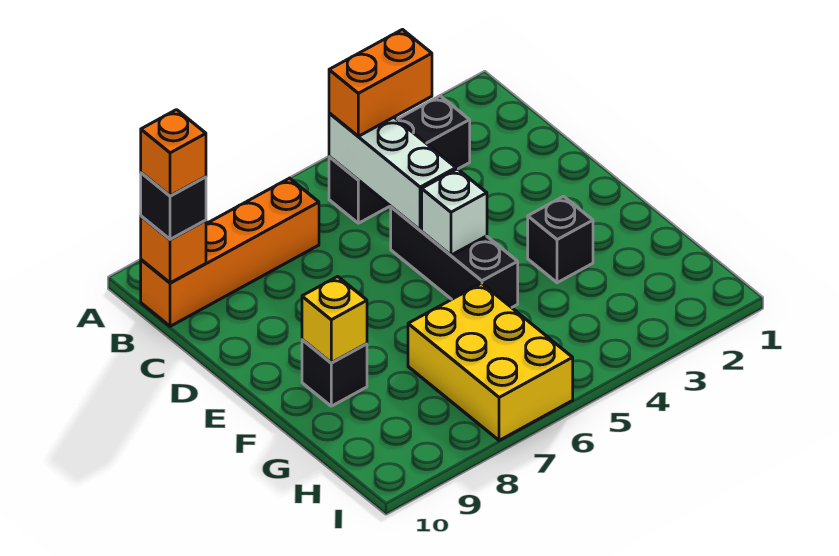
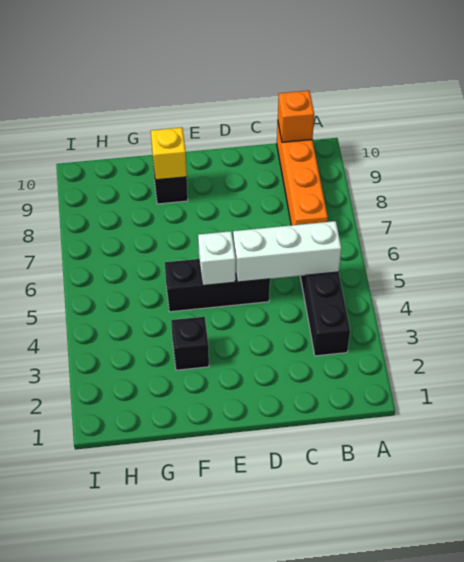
orange brick B4:B5 level 3 -> none
black brick B10 level 3 -> none
orange brick B10 level 4 -> none
yellow brick G6:I7 level 1 -> none

